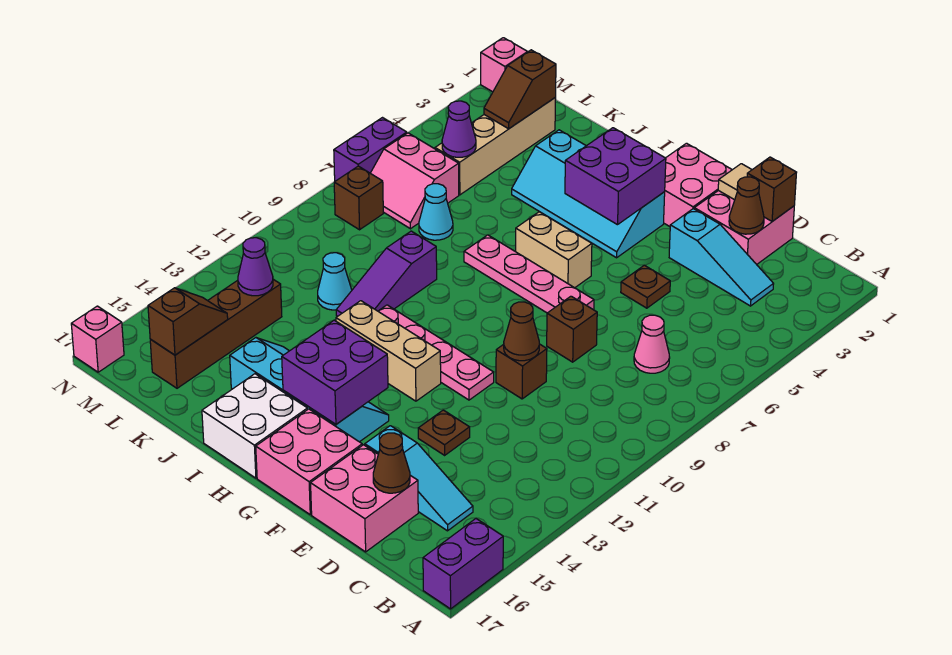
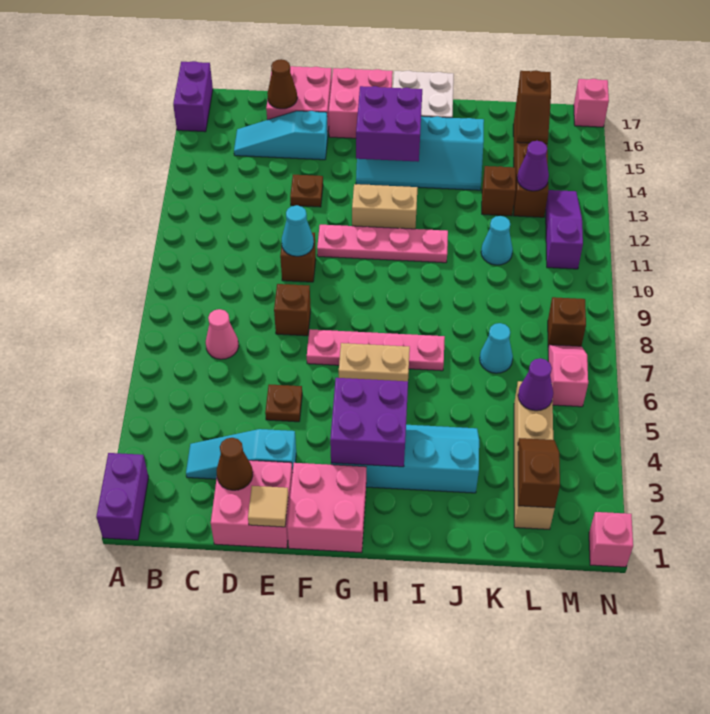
brown brick D1 level 2 -> brown brick K13 level 1
brown cone E10 level 2 -> cyan cone E10 level 2
tan brick G12:I12 level 1 -> tan brick G12:H12 level 1
purple slope J9:J11 level 1 top 9 -> purple slope M11:M13 level 1 top 11
pink slope L6:M7 level 1 top 6 -> pink slope M6:M7 level 1 top 6
purple brick N6:N7 level 1 -> purple brick A1:A2 level 1

